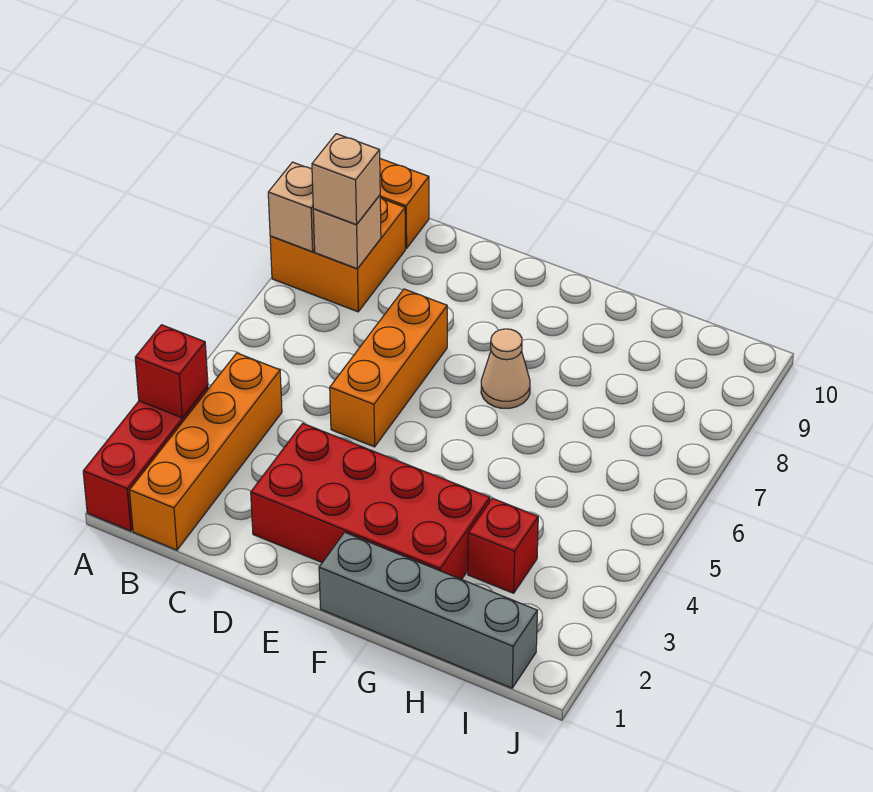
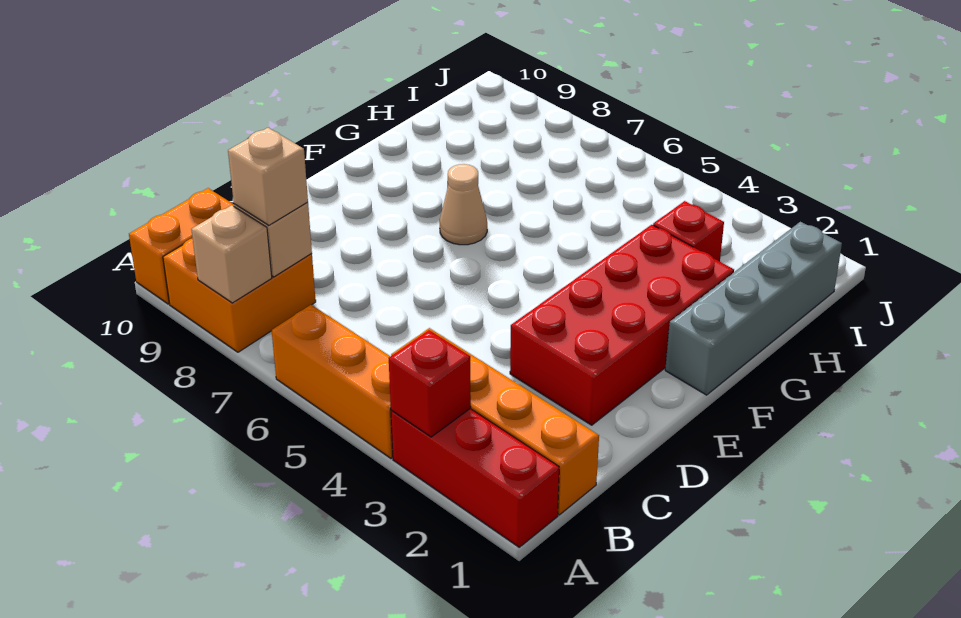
orange brick D5:D7 level 1 -> orange brick A4:A6 level 1

